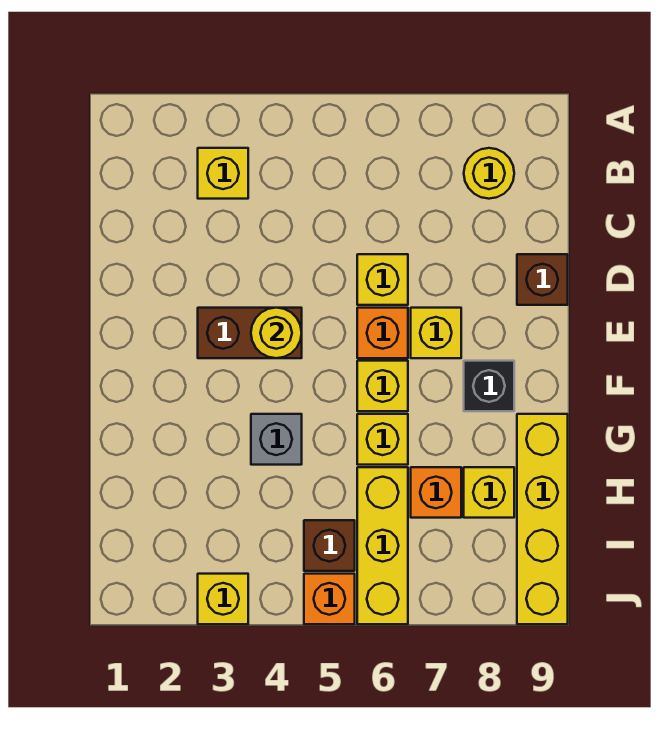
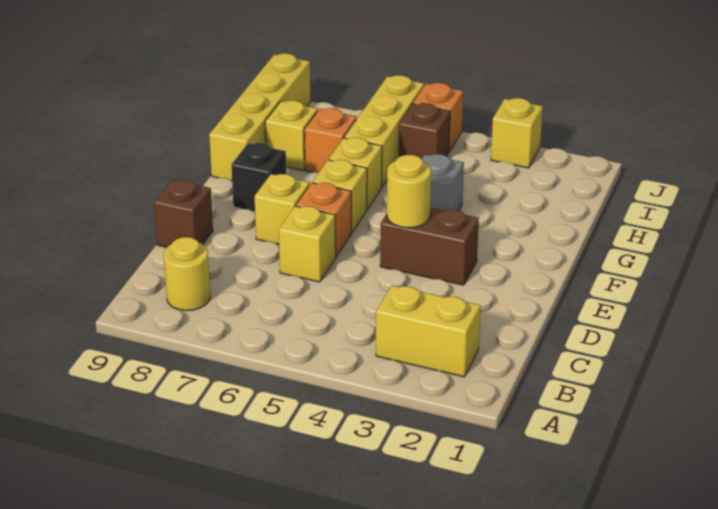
yellow brick B3 level 1 -> yellow brick B2:B3 level 1

